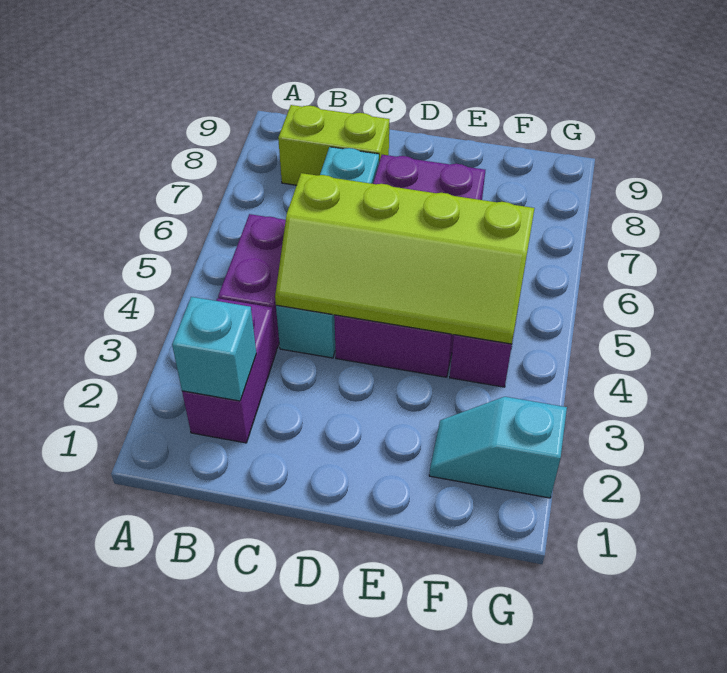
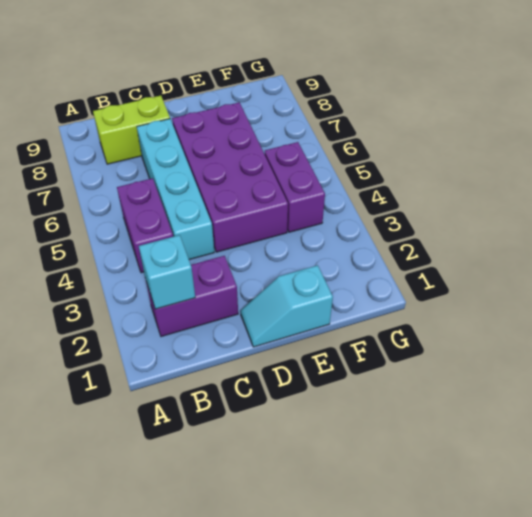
purple brick B2:B3 level 1 -> purple brick B2:C2 level 1
lime slope C4:F5 level 2 top 5 -> none
cyan slope F2:G2 level 1 top G -> cyan slope D1:E1 level 1 top E

